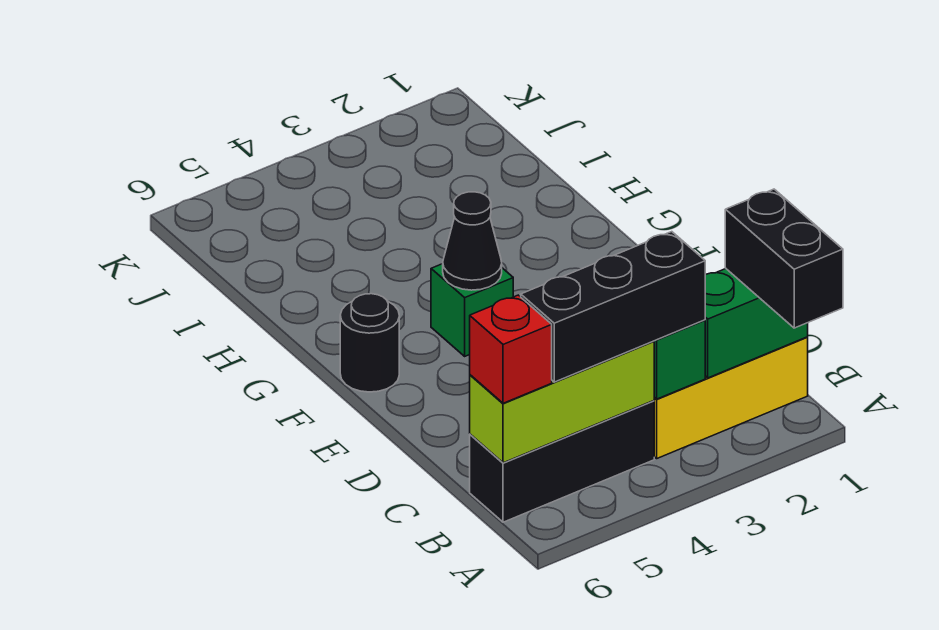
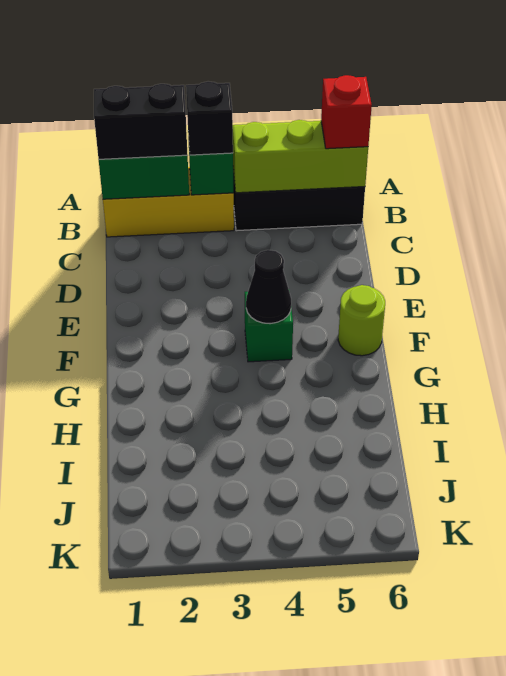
black brick A1:B1 level 3 -> black brick B1:B2 level 3
black brick B3:B5 level 3 -> black brick B3 level 3
black round brick F6 level 1 -> lime round brick F6 level 1

